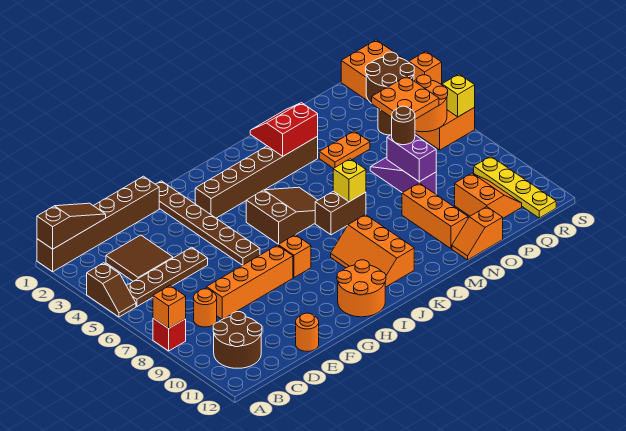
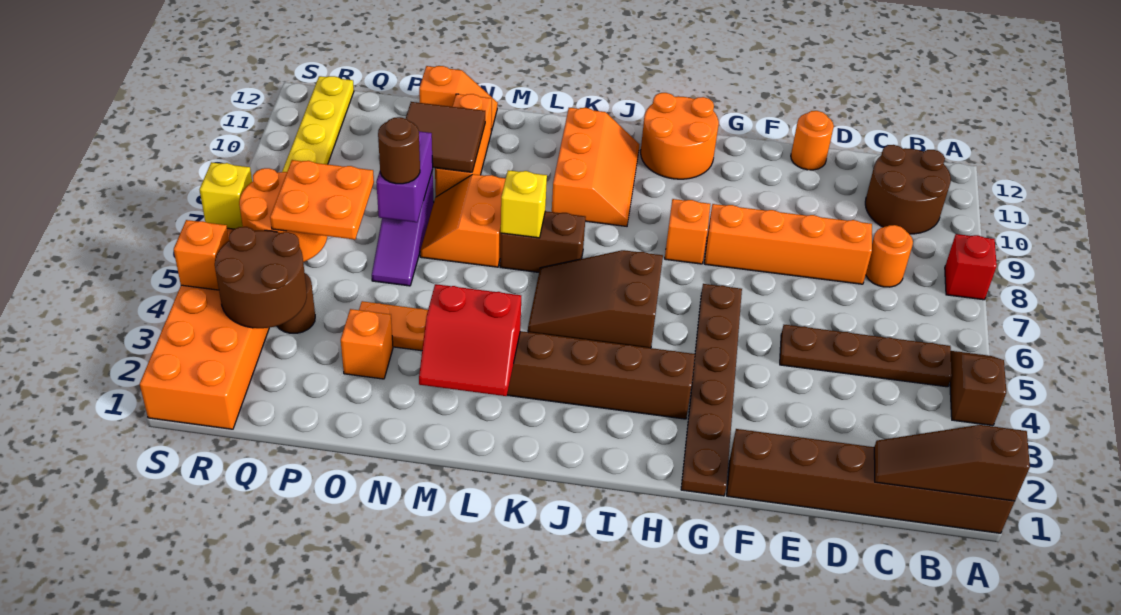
orange brick A8 level 2 -> orange brick O3 level 1
brown tile C3:D4 level 1 -> brown tile N9:O10 level 2
orange slope P10:Q11 level 1 top P -> orange slope M7:N8 level 1 top M

